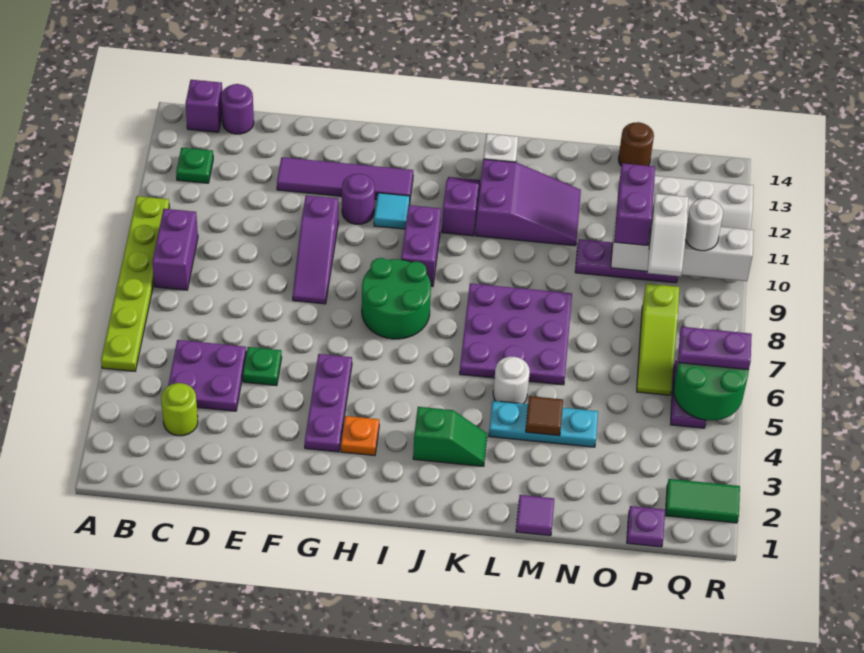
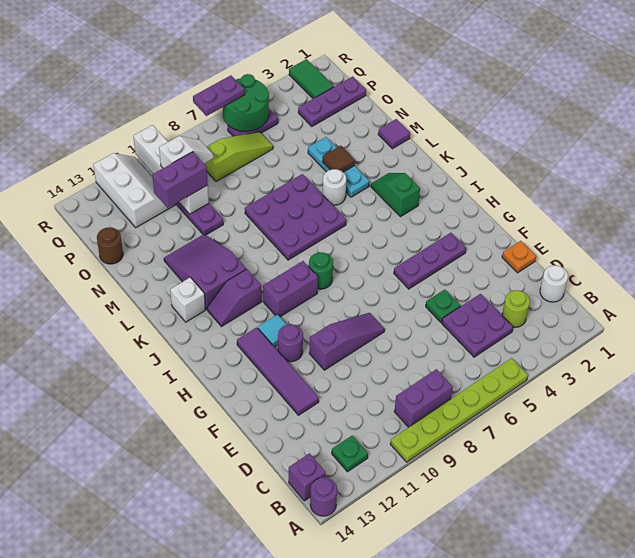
purple round brick C14 level 1 -> purple round brick A14 level 1
orange plate H3 level 1 -> orange plate E1 level 1
green round brick H7:I8 level 1 -> green round brick I8 level 1
purple plate P1 level 1 -> purple plate P1:P3 level 1
purple plate Q6:R6 level 3 -> purple plate R6:R7 level 3
white round brick Q10 level 3 -> white round brick C1 level 1

